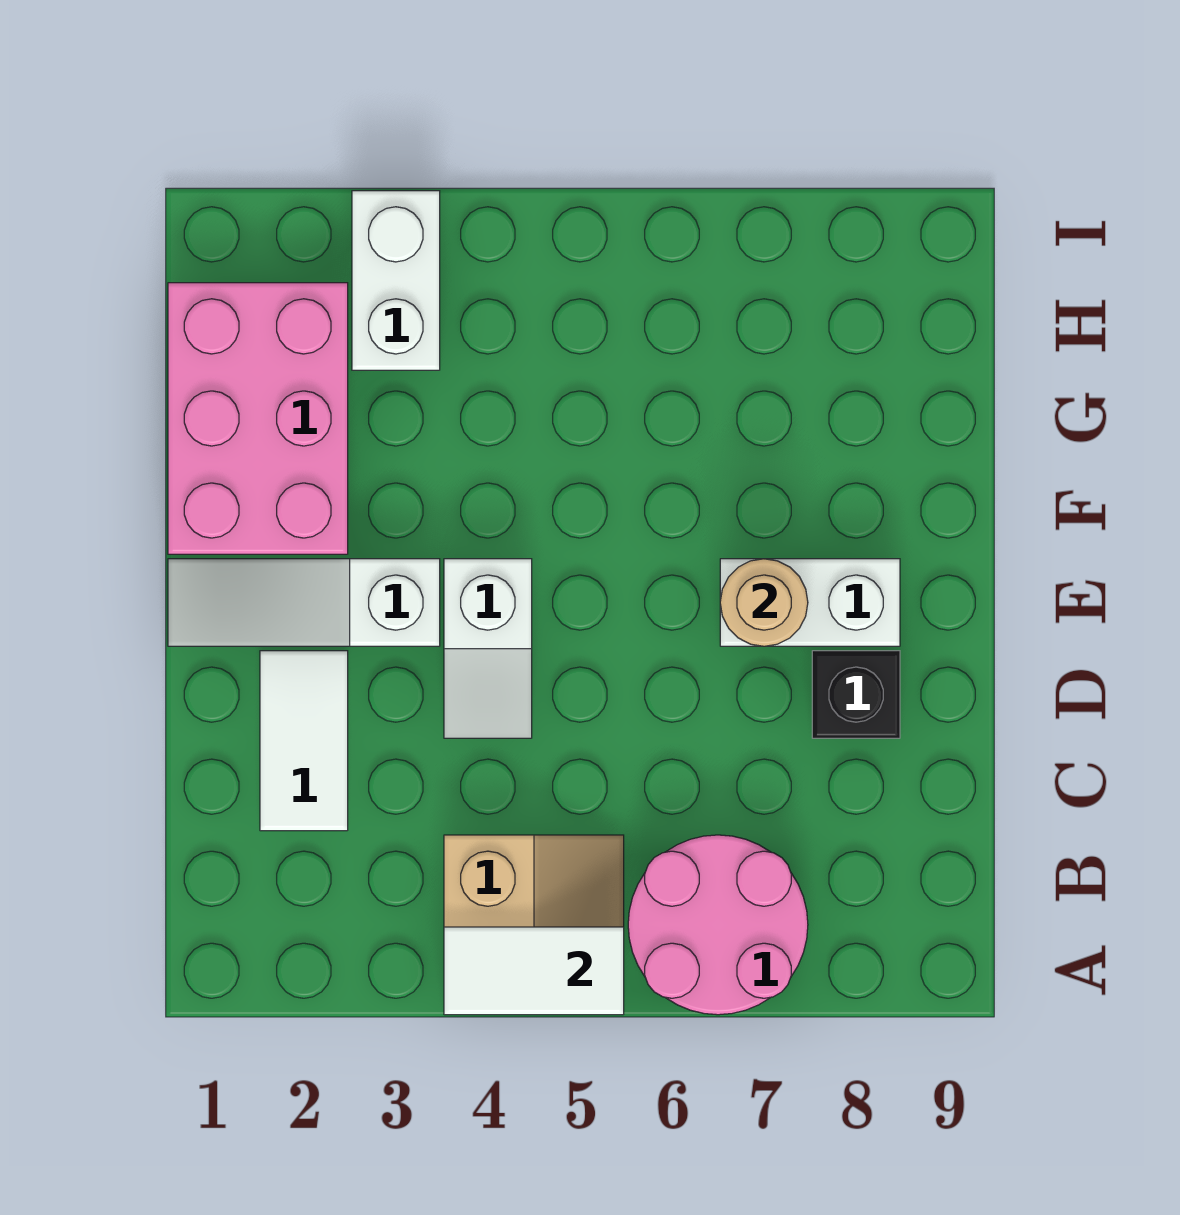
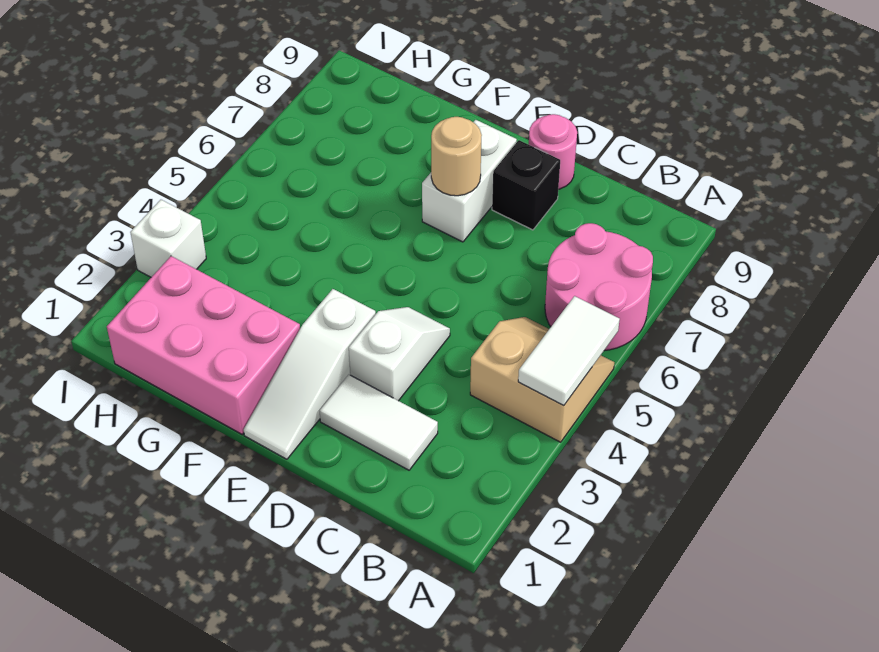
white slope D4:E4 level 1 top E -> white slope D3:D4 level 1 top 3
none -> pink round brick D9 level 1
white brick H3:I3 level 1 -> white brick I3 level 1

